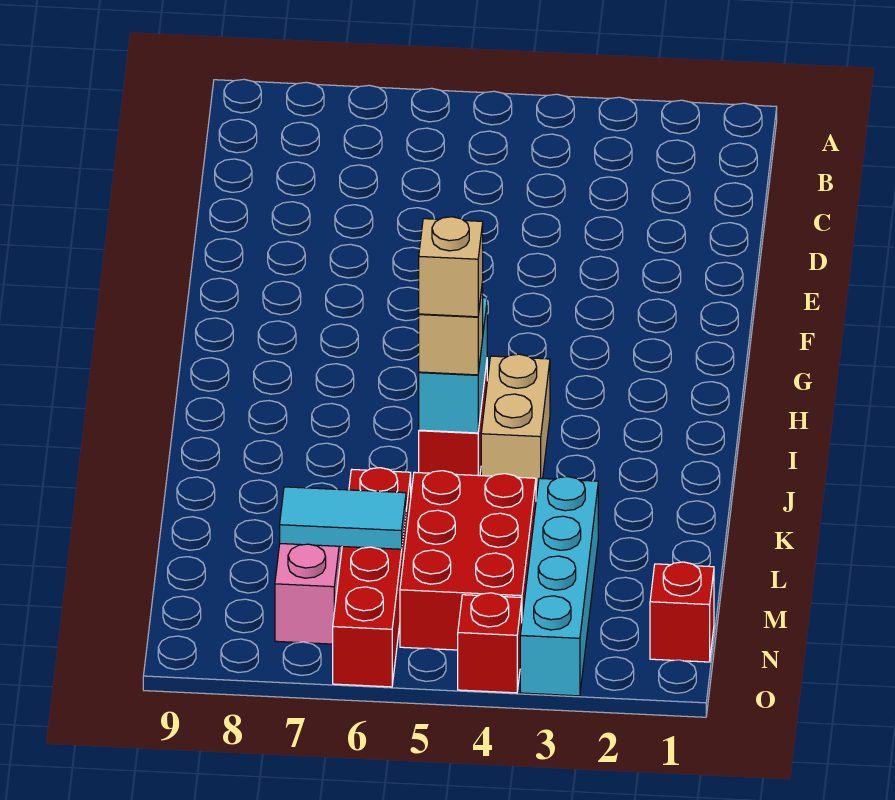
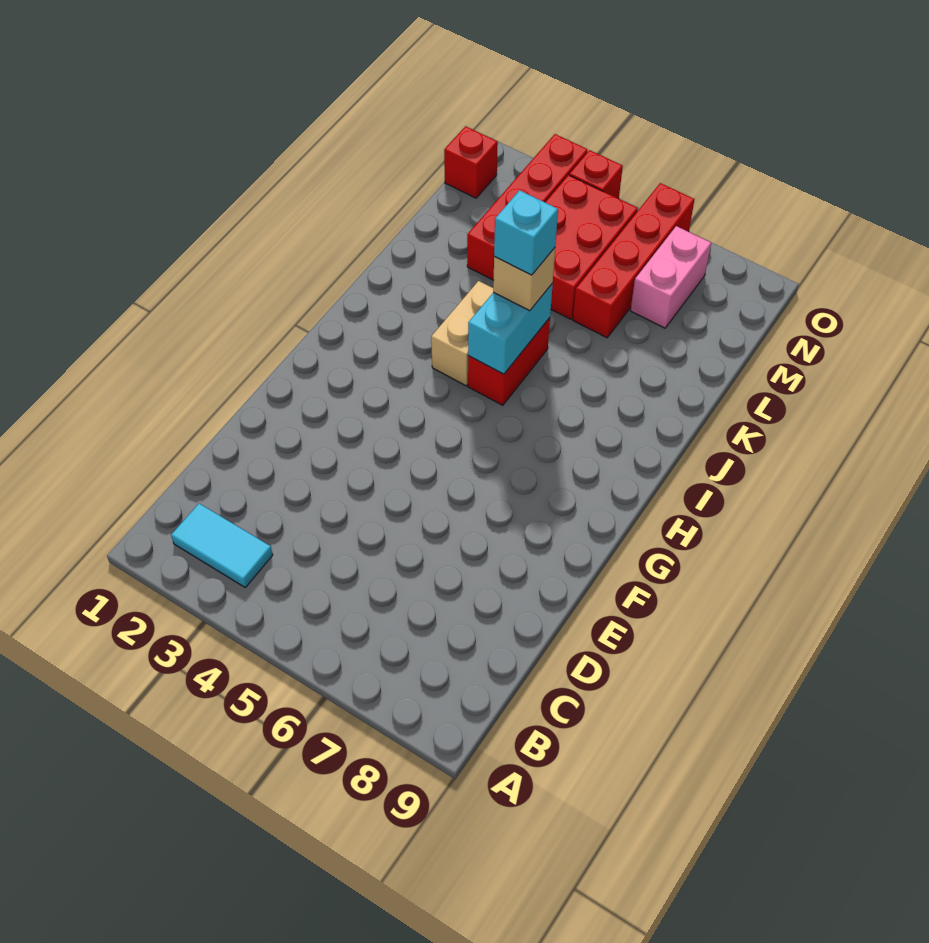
tan brick J5 level 4 -> cyan brick J5 level 4
cyan brick L3:O3 level 1 -> red brick L3:O3 level 1
cyan tile M6:M7 level 2 -> cyan tile B2:B3 level 1

